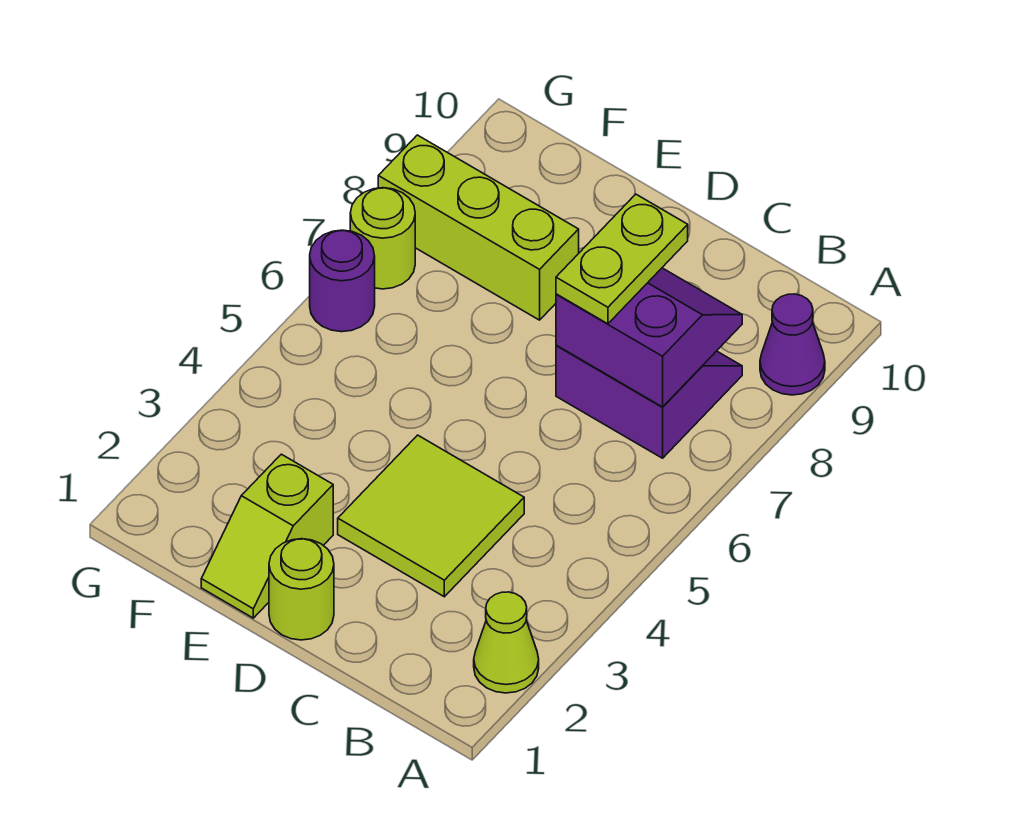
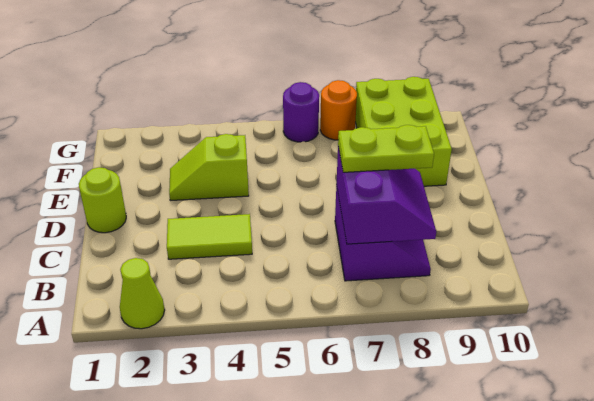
purple cone A9 level 1 -> none
lime tile C3:D4 level 1 -> lime tile C3:C4 level 1
lime slope E1:E2 level 1 top 2 -> lime slope E3:E4 level 1 top 4
lime brick E8:G8 level 1 -> lime brick E8:G9 level 1
lime round brick G7 level 1 -> orange round brick G7 level 1

